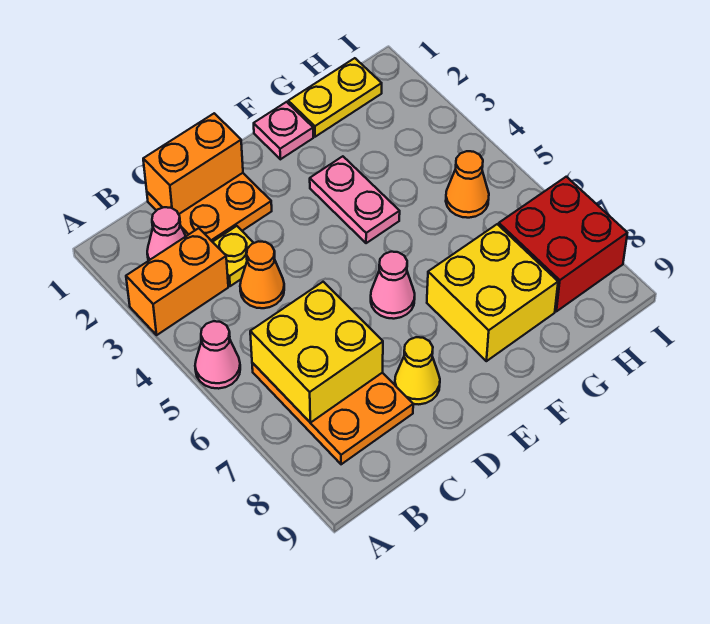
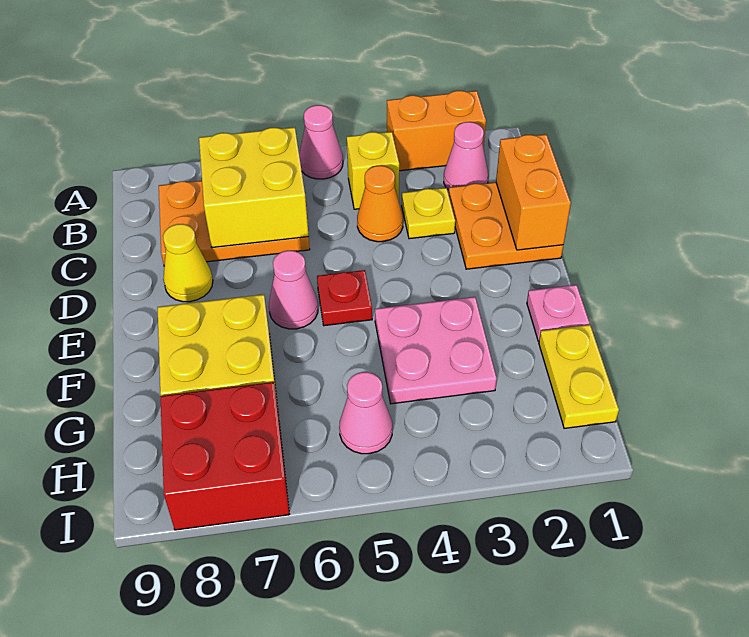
orange brick A3:B3 level 1 -> orange brick A2:A3 level 1
none -> yellow brick B4 level 1
none -> red plate E5 level 1
pink plate F3:F4 level 1 -> pink plate F3:G4 level 1
orange cone H5 level 1 -> pink cone H5 level 1

